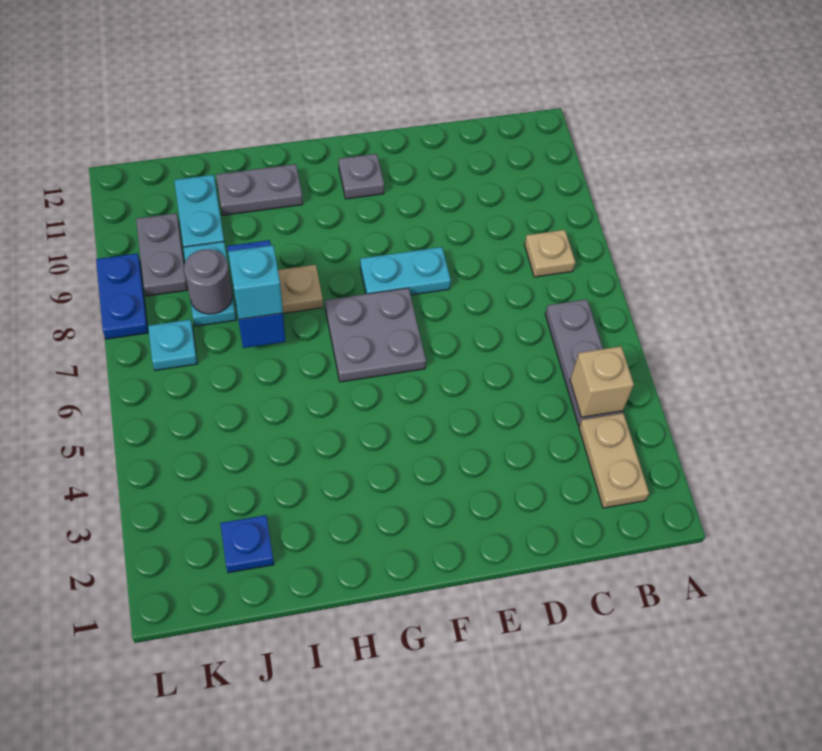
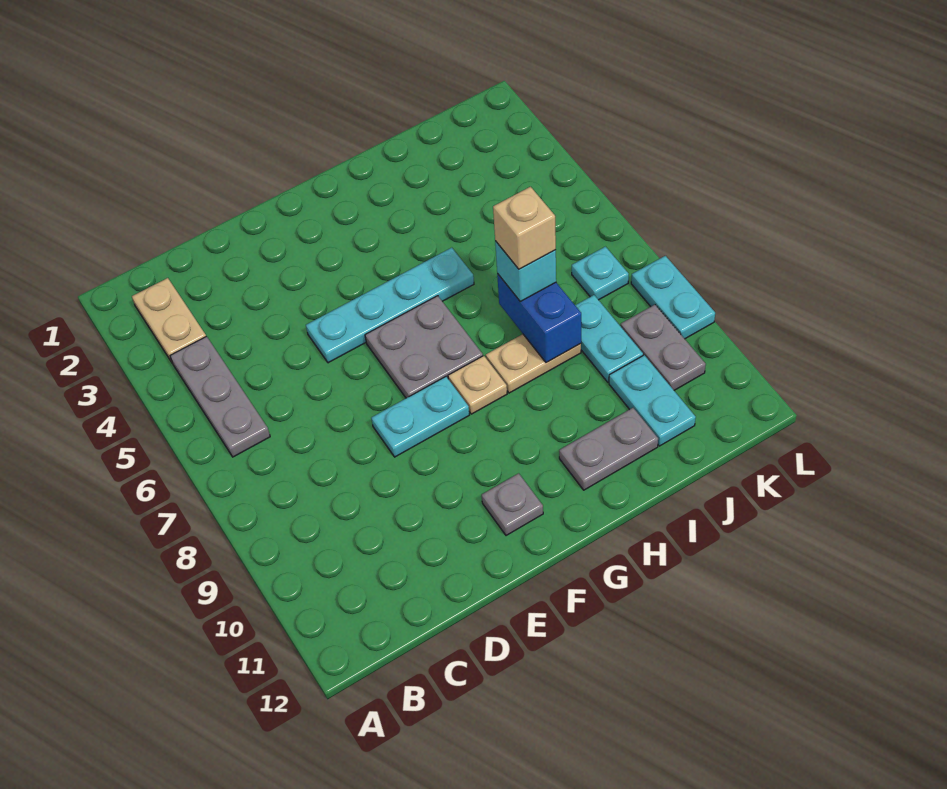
tan brick B4 level 2 -> tan brick I7 level 4
tan plate B8 level 1 -> tan plate G8 level 1
none -> cyan plate E5:H5 level 1
blue plate J2 level 1 -> none
grey round brick J8 level 2 -> none
blue plate L8:L9 level 1 -> cyan plate L8:L9 level 1

